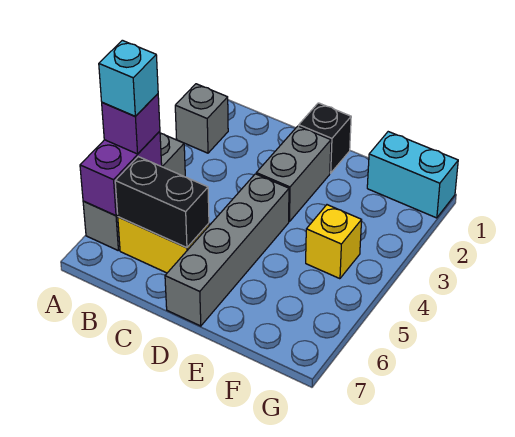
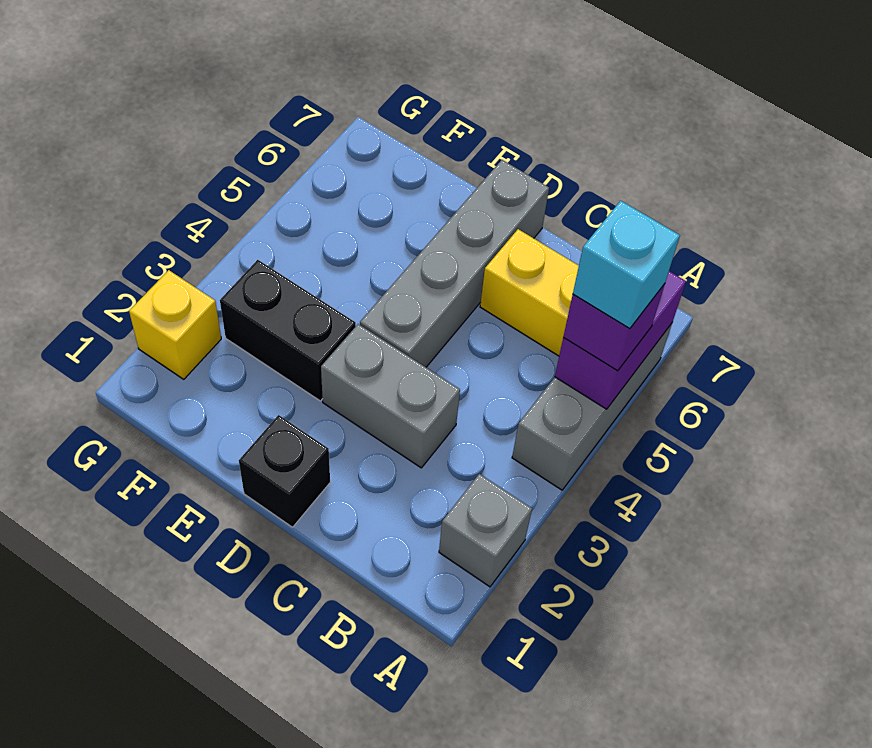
black brick B6:C6 level 2 -> black brick E3:F3 level 1
grey brick D2:D3 level 1 -> grey brick C3:D3 level 1
cyan brick F1:G1 level 1 -> none
yellow brick F4 level 1 -> yellow brick G2 level 1

